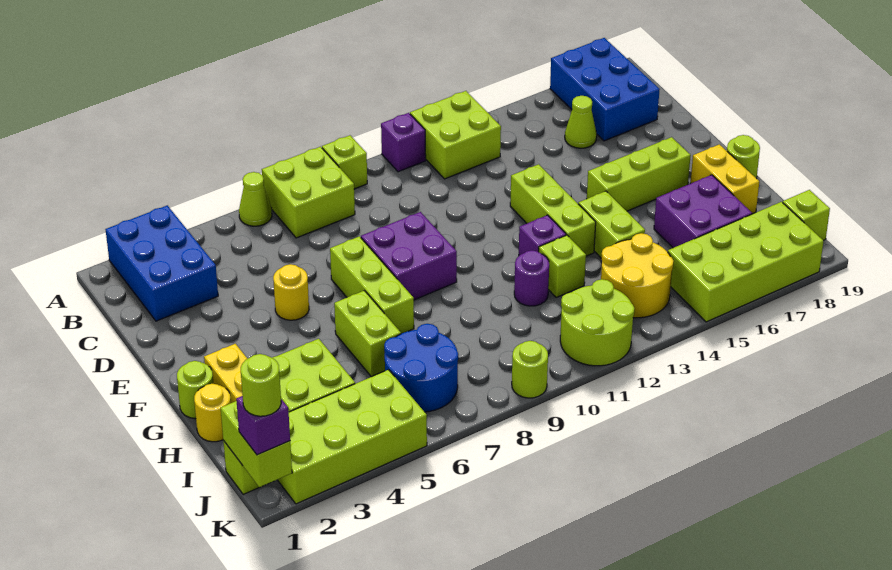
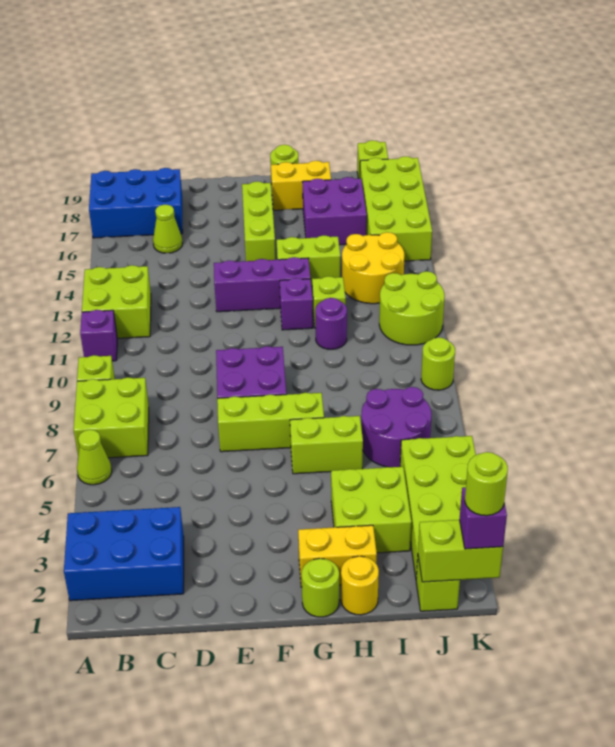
yellow round brick E5 level 1 -> none
lime brick E13:G13 level 1 -> purple brick E13:G13 level 1
blue round brick I6:J7 level 1 -> purple round brick I6:J7 level 1

